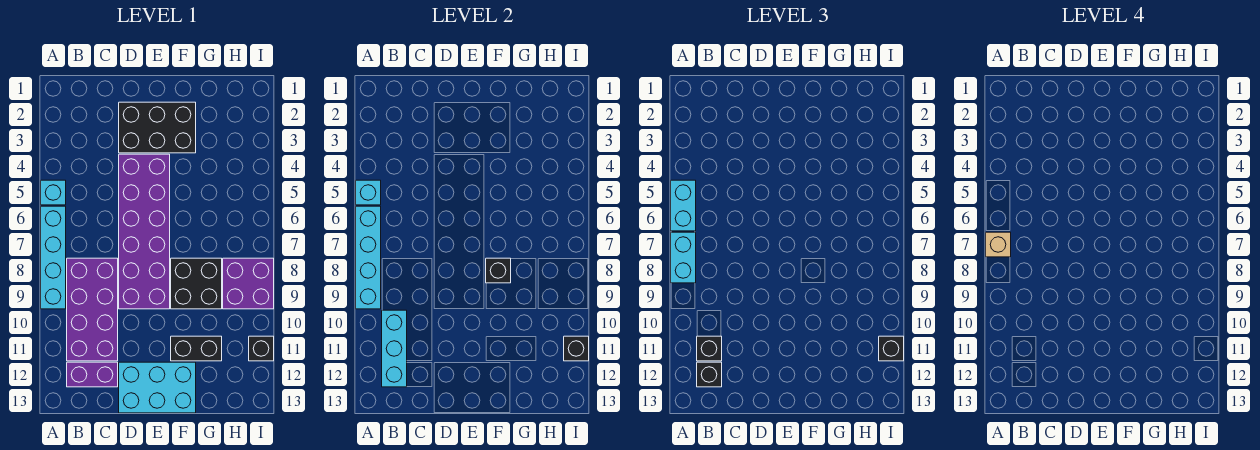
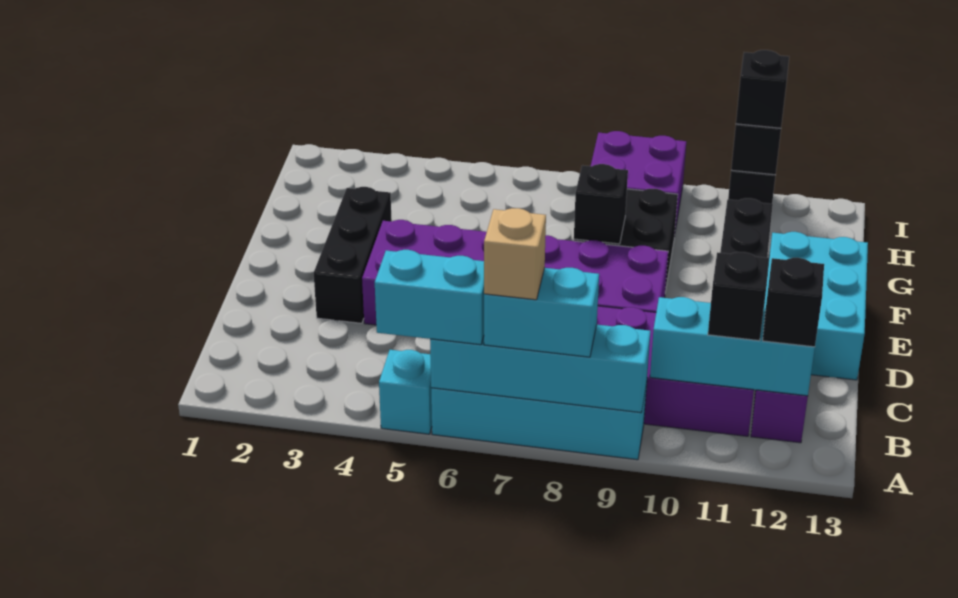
cyan brick A5 level 2 -> none
black brick D2:F3 level 1 -> black brick D3:F3 level 1

